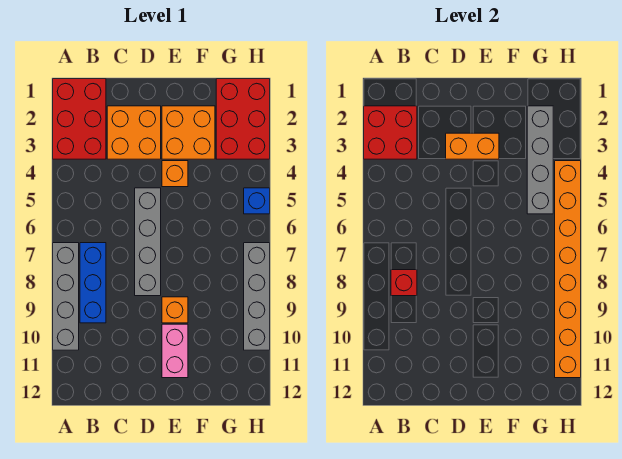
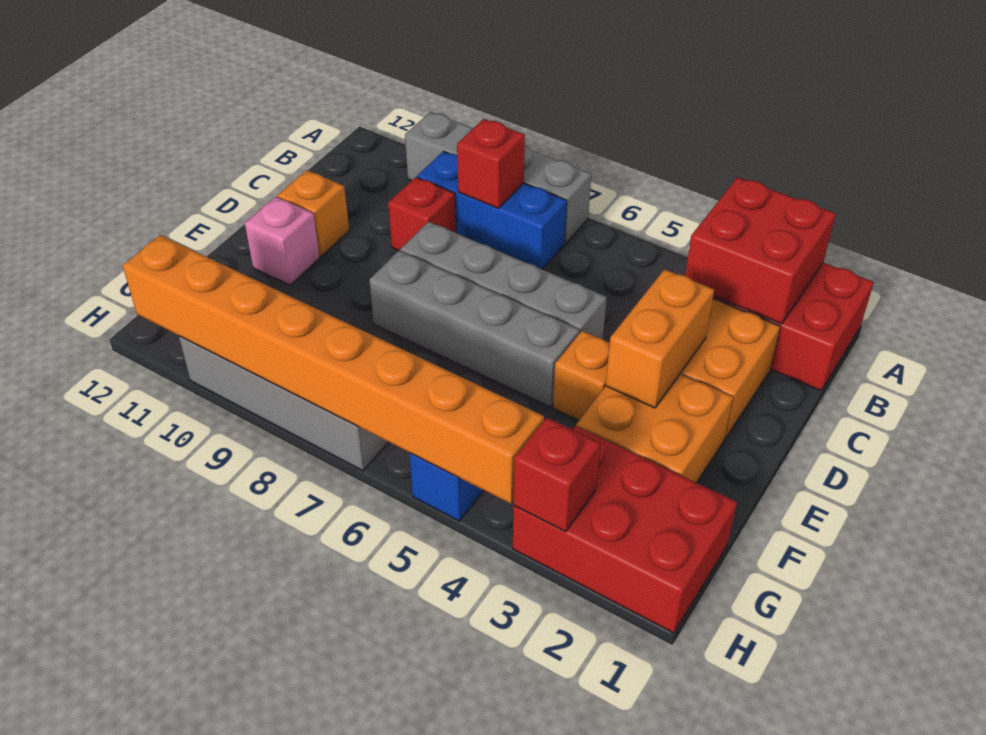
none -> red brick C9 level 1
orange brick E9 level 1 -> orange brick D11 level 1
pink brick E10:E11 level 1 -> pink brick E11 level 1
grey brick G2:G5 level 2 -> grey brick E5:E8 level 1
none -> red brick H3 level 2

